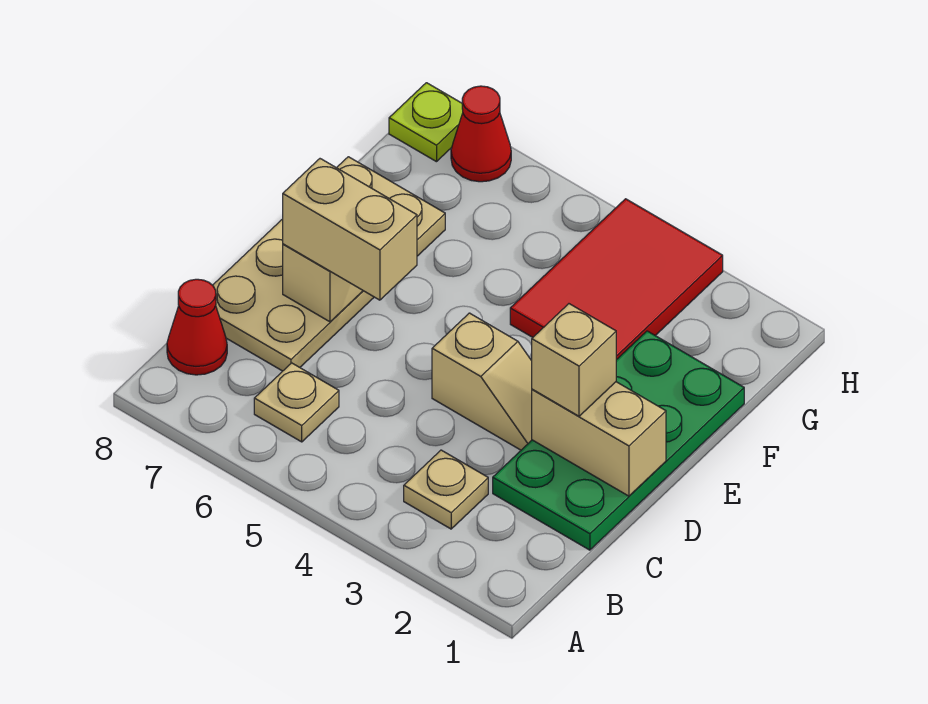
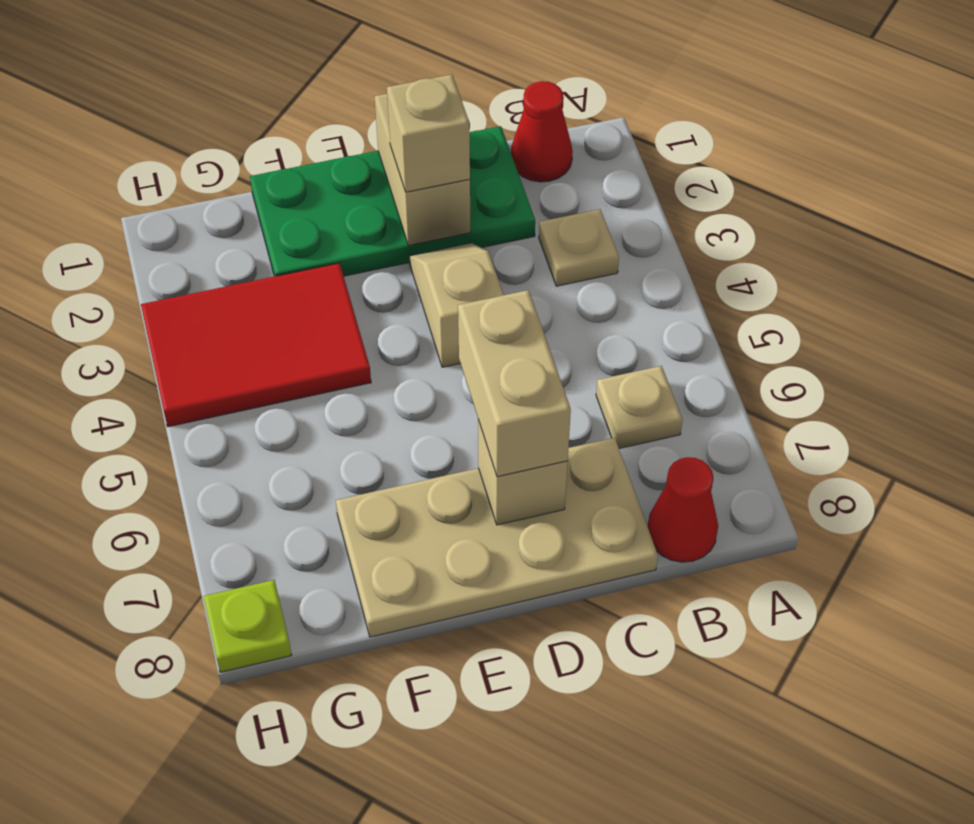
red cone H7 level 1 -> red cone B1 level 1

